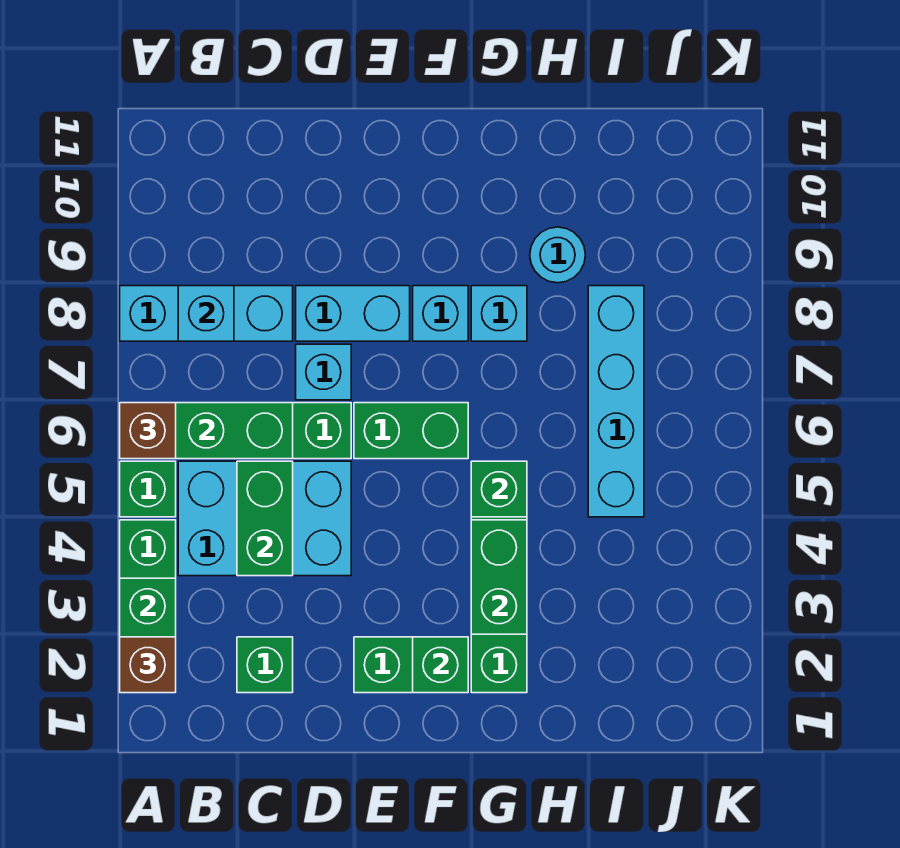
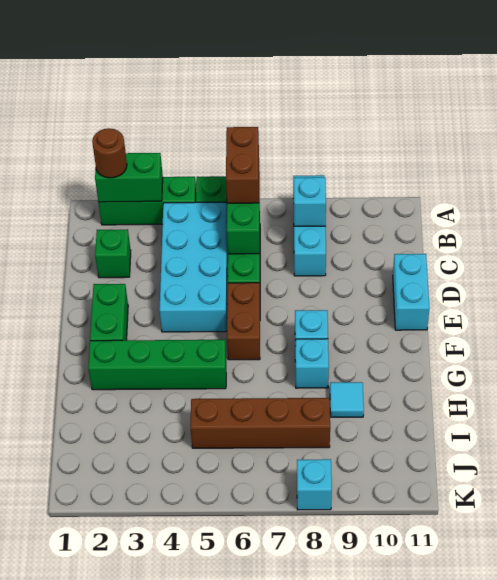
brown brick A2 level 3 -> brown round brick A2 level 3
brown brick A6 level 3 -> brown brick A6:B6 level 3
cyan brick B4:D5 level 1 -> cyan brick B4:E5 level 1
green brick C4:C5 level 2 -> none
cyan brick D7 level 1 -> cyan brick K8 level 1
cyan brick D8:E8 level 1 -> cyan brick D11:E11 level 1
green brick E6:F6 level 1 -> brown brick E6:F6 level 1
green brick F2 level 2 -> none
green brick G3:G4 level 2 -> none
green brick G5 level 2 -> none
cyan round brick H9 level 1 -> cyan tile H9 level 1
cyan brick I5:I8 level 1 -> brown brick I5:I8 level 1

